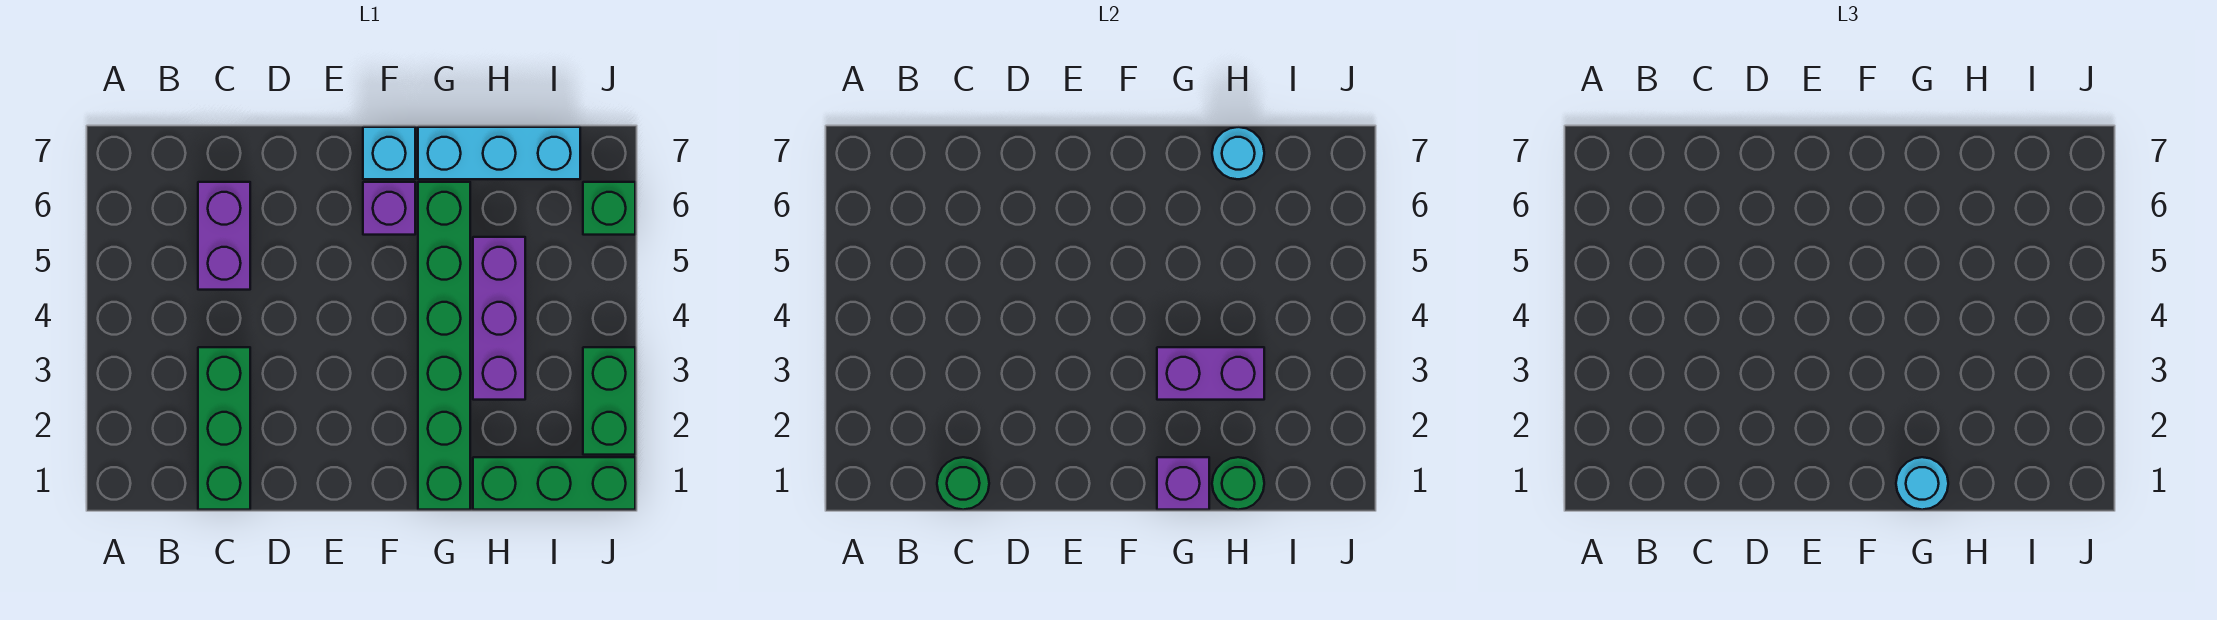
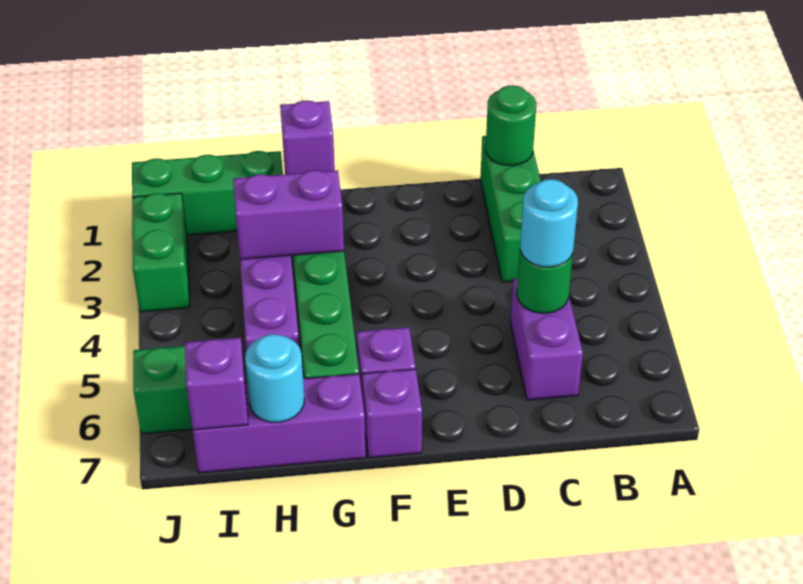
cyan brick F7 level 1 -> purple brick F7 level 1
cyan round brick G1 level 3 -> cyan round brick C5 level 3
cyan brick G7:I7 level 1 -> purple brick G7:I7 level 1
green round brick H1 level 2 -> green round brick C5 level 2
none -> purple brick I7 level 2

